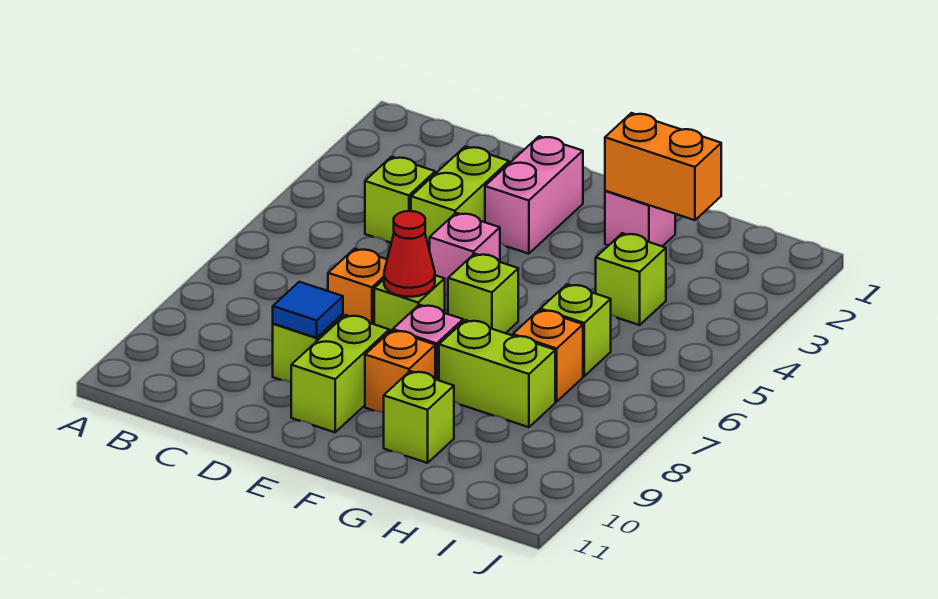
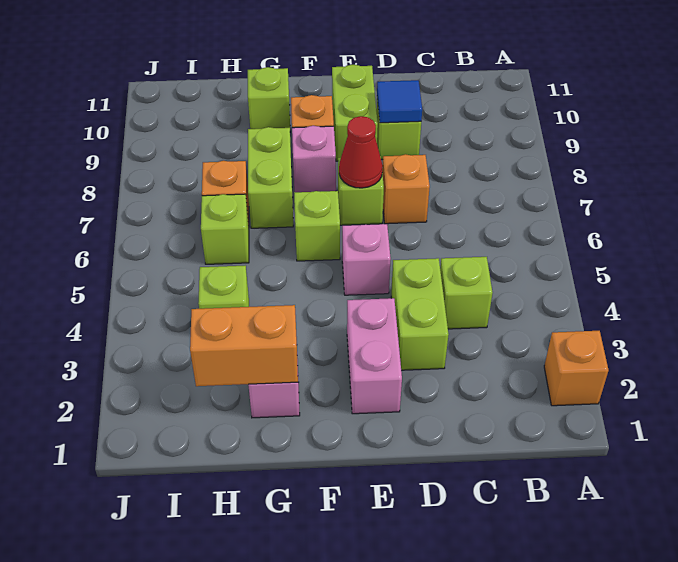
none -> orange brick A2 level 1
lime brick G8:H8 level 1 -> lime brick G7:G8 level 1

